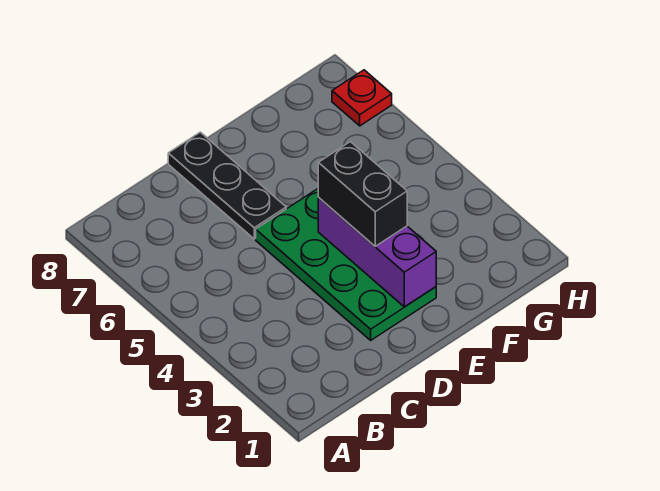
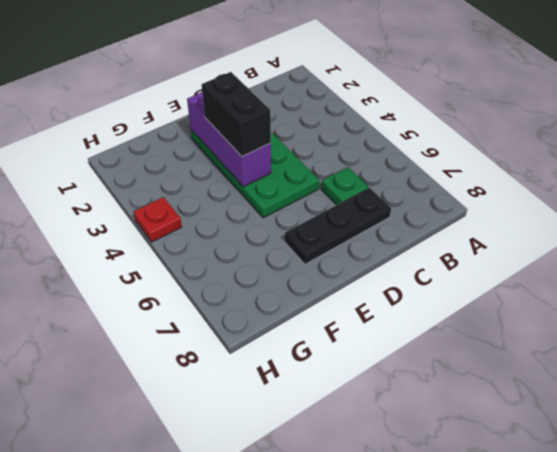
none -> green plate C6 level 1
black plate D6:D8 level 1 -> black plate C7:E7 level 1
red plate H7 level 1 -> red plate H4 level 1

